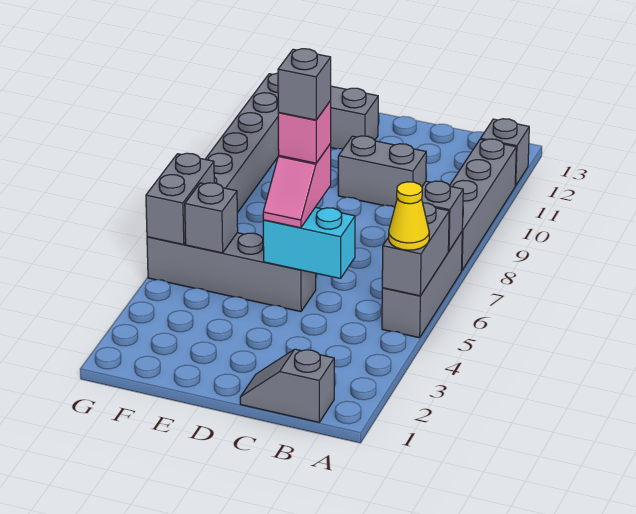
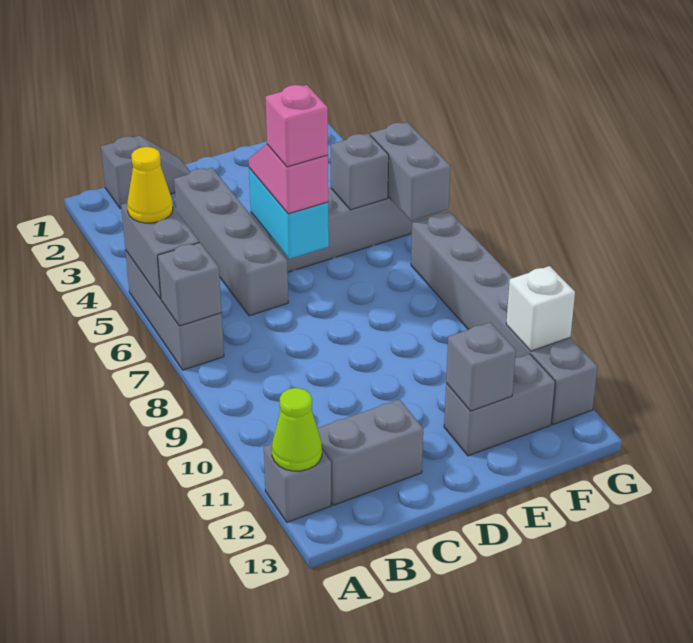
grey brick A8:A11 level 1 -> grey brick C3:C6 level 1
none -> lime cone A12 level 2
cyan brick C5:D5 level 2 -> cyan brick D5:D6 level 2
grey brick C10:D10 level 1 -> grey brick B12:C12 level 1
grey brick D6 level 5 -> grey brick E12 level 2
none -> white brick G11 level 2

